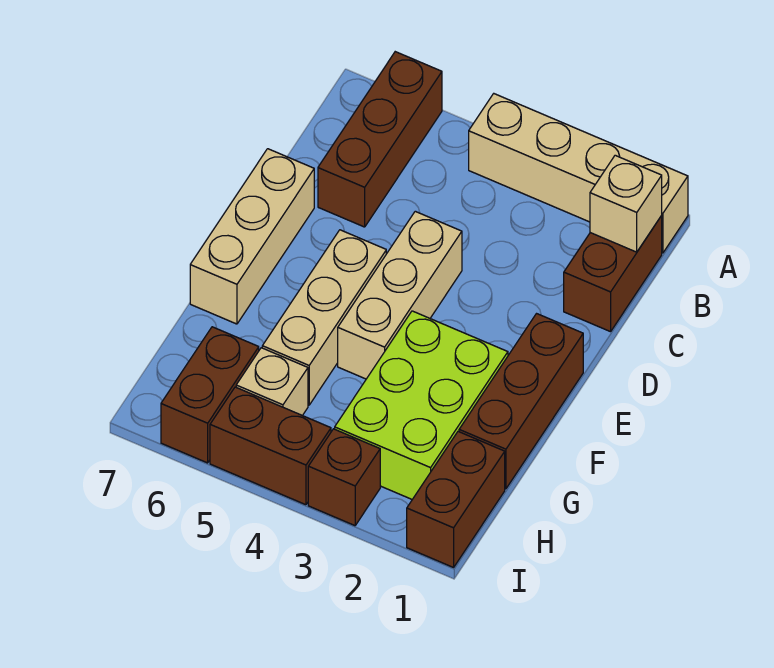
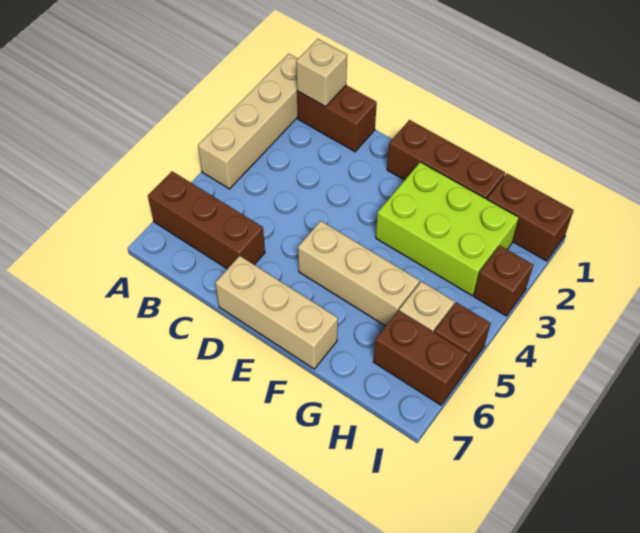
tan brick D4:F4 level 1 -> none
brown brick I4:I5 level 1 -> brown brick I5 level 1

